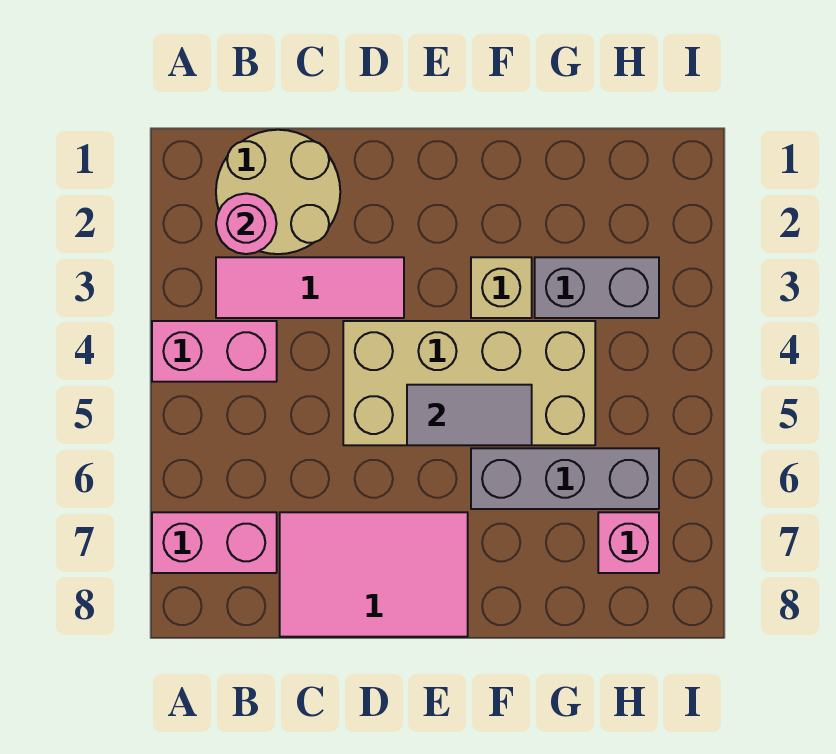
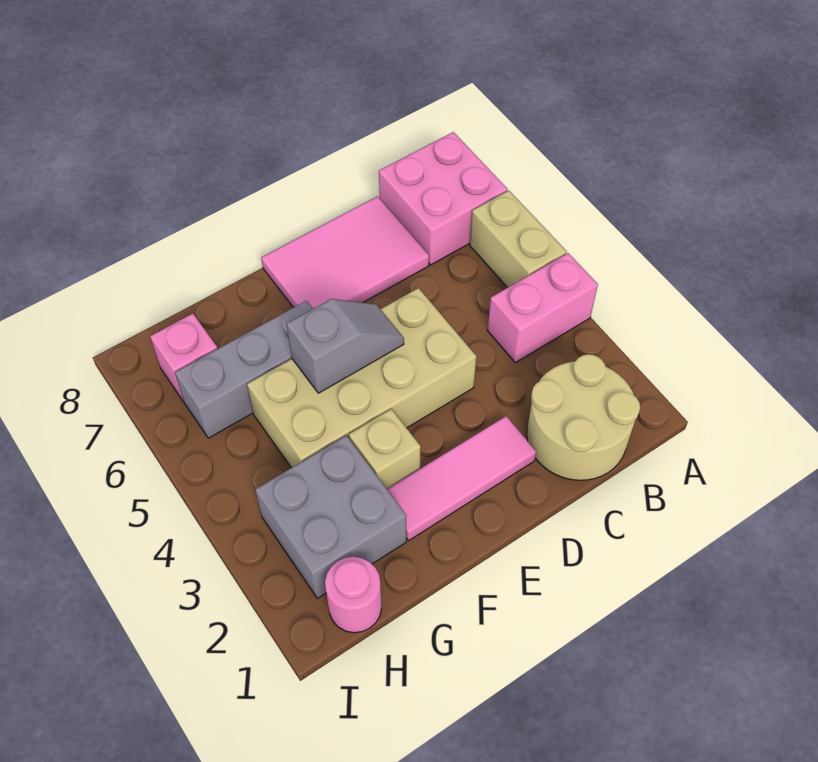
none -> tan brick A5:A6 level 1
pink brick A7:B7 level 1 -> pink brick A7:B8 level 1
pink round brick B2 level 2 -> pink round brick H1 level 1
pink tile B3:D3 level 1 -> pink tile D2:F2 level 1
grey tile E5:F5 level 2 -> grey slope E5:F5 level 2 top F
grey brick G3:H3 level 1 -> grey brick G2:H3 level 1

